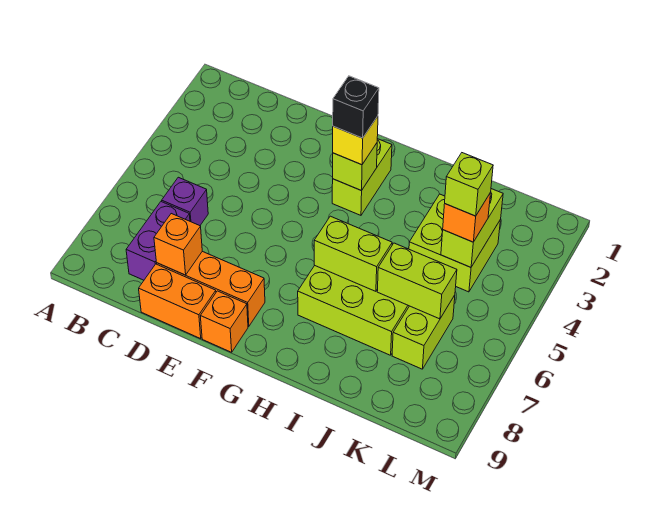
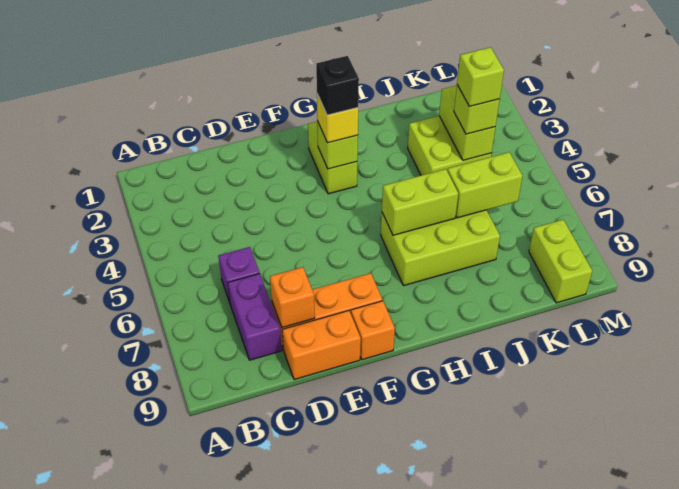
orange brick K4 level 3 -> lime brick K4 level 3
lime brick K6:K7 level 1 -> lime brick L8:L9 level 1

